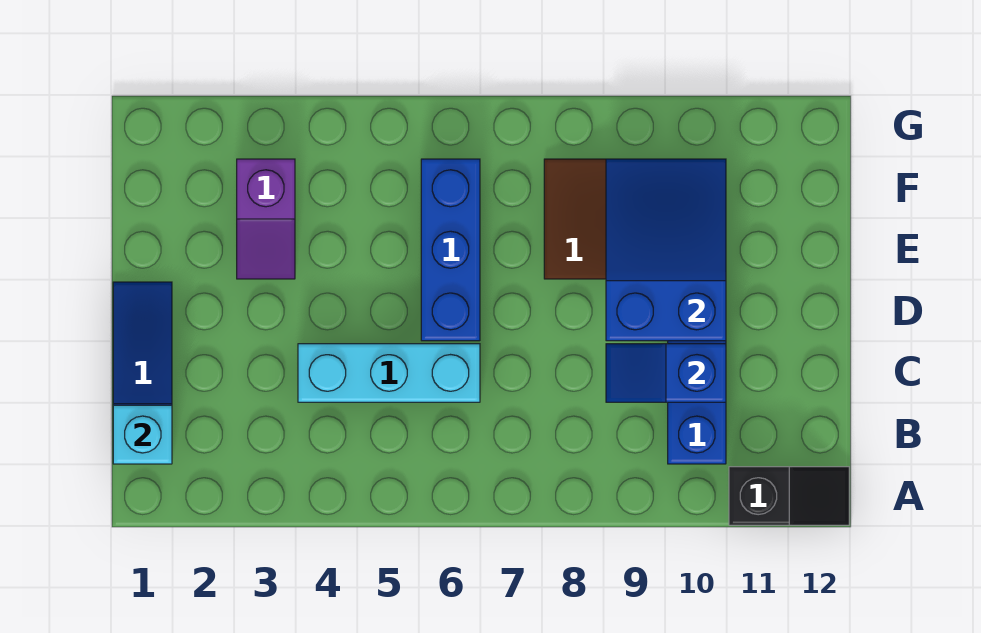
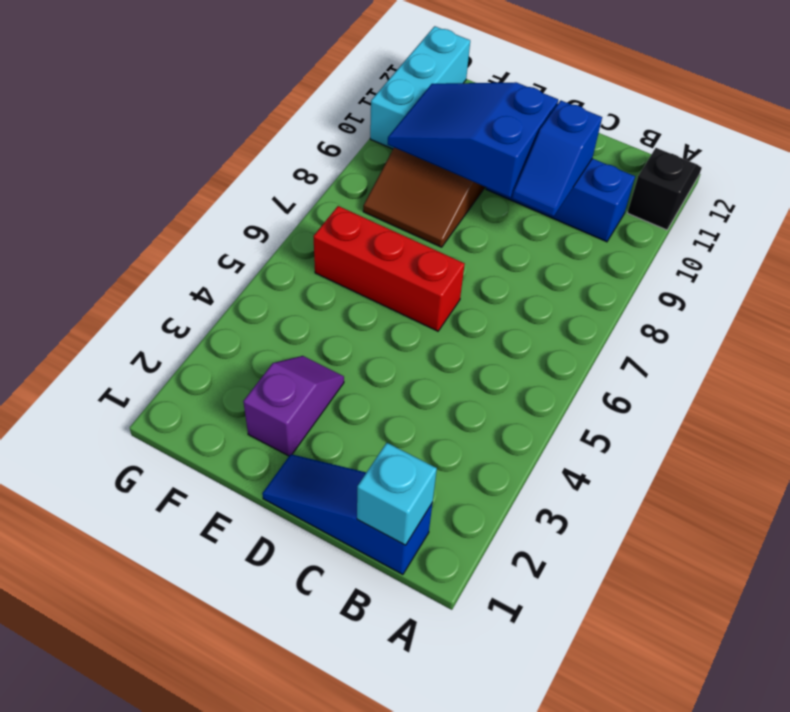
cyan brick C4:C6 level 1 -> cyan brick G10:G12 level 1
blue brick D6:F6 level 1 -> red brick D6:F6 level 1
purple slope E3:F3 level 1 top F -> purple slope E2:E3 level 1 top 2

